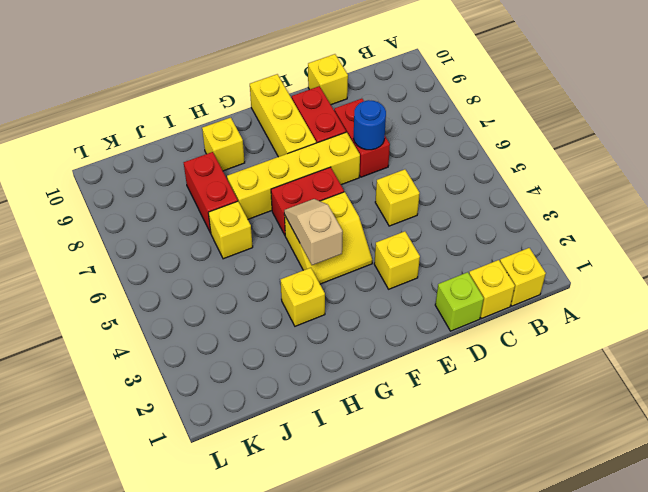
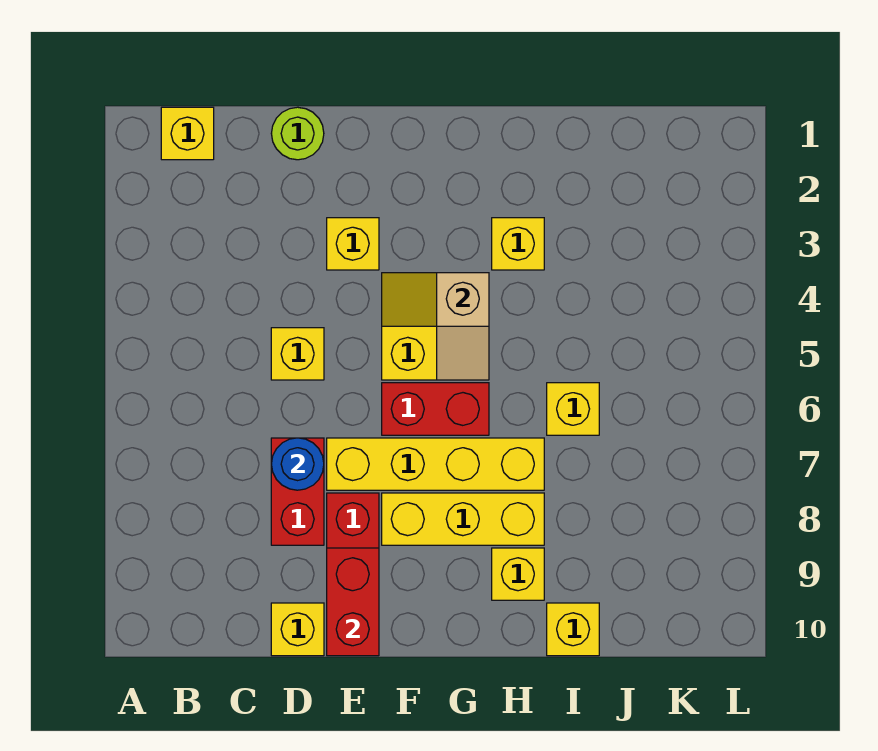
yellow brick C1 level 1 -> yellow brick I10 level 1
lime brick D1 level 1 -> lime round brick D1 level 1
yellow brick F8:F10 level 1 -> yellow brick F8:H8 level 1
red brick I7:I8 level 1 -> red brick E9:E10 level 2

